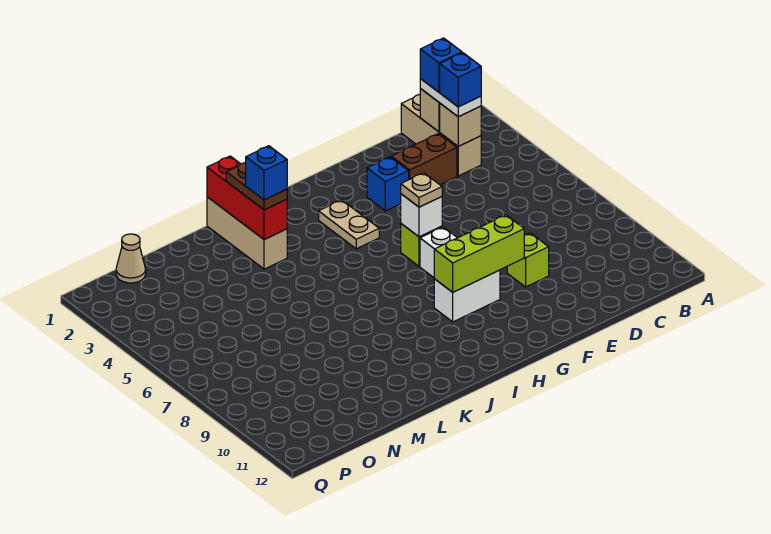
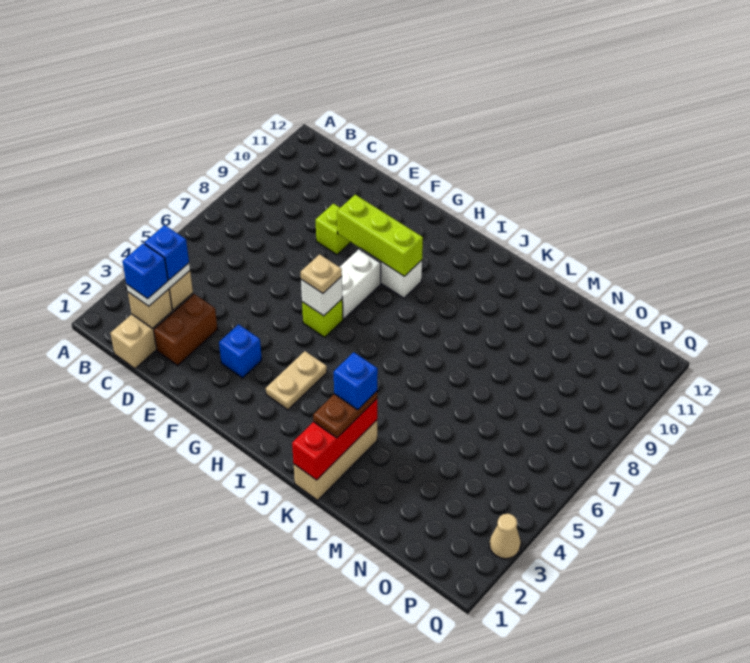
brown brick D3:E3 level 1 -> brown brick D2:D3 level 1
tan cone O1 level 1 -> tan cone Q3 level 1

